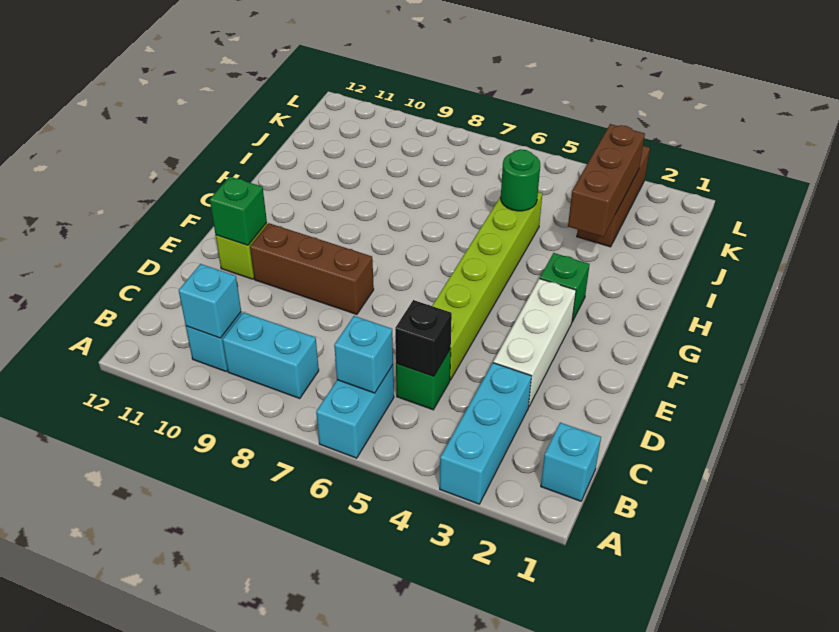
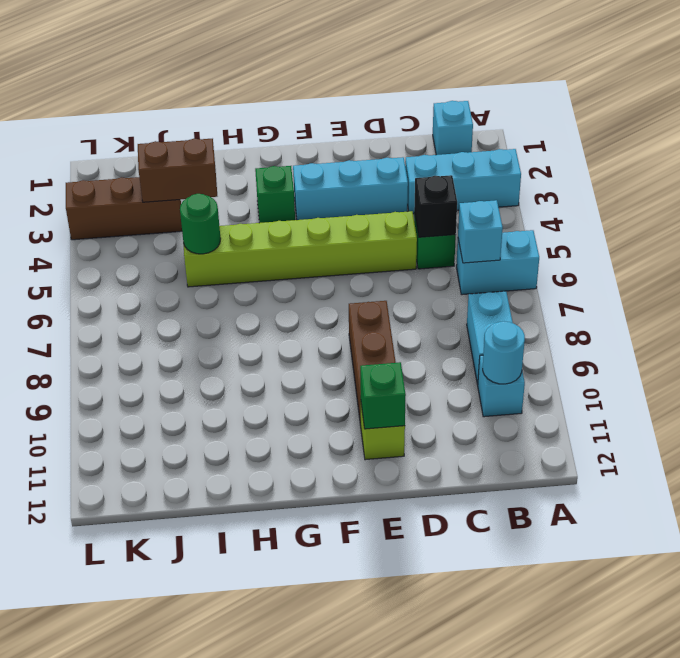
cyan brick B10 level 2 -> cyan round brick B10 level 2
white brick D3:F3 level 1 -> cyan brick D3:F3 level 1
brown brick I3:K3 level 2 -> brown brick I3:J3 level 2

